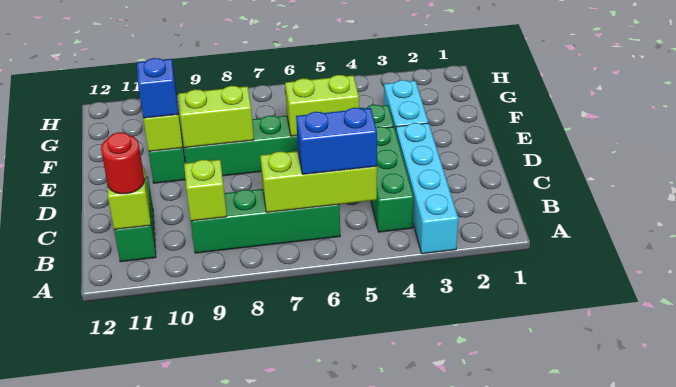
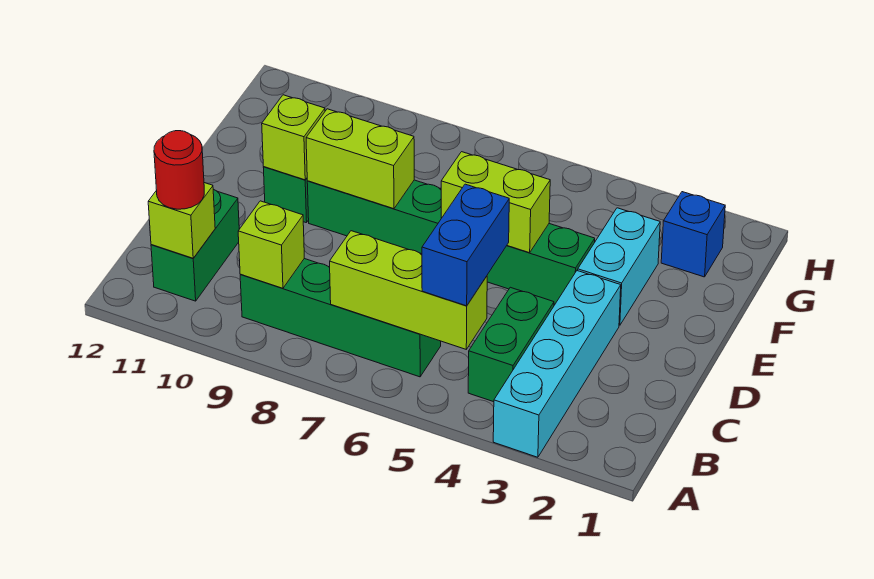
green brick B4:D4 level 1 -> green brick B4:C4 level 1
blue brick B5:B6 level 3 -> blue brick B5:C5 level 3
blue brick E10 level 3 -> blue brick G2 level 1

